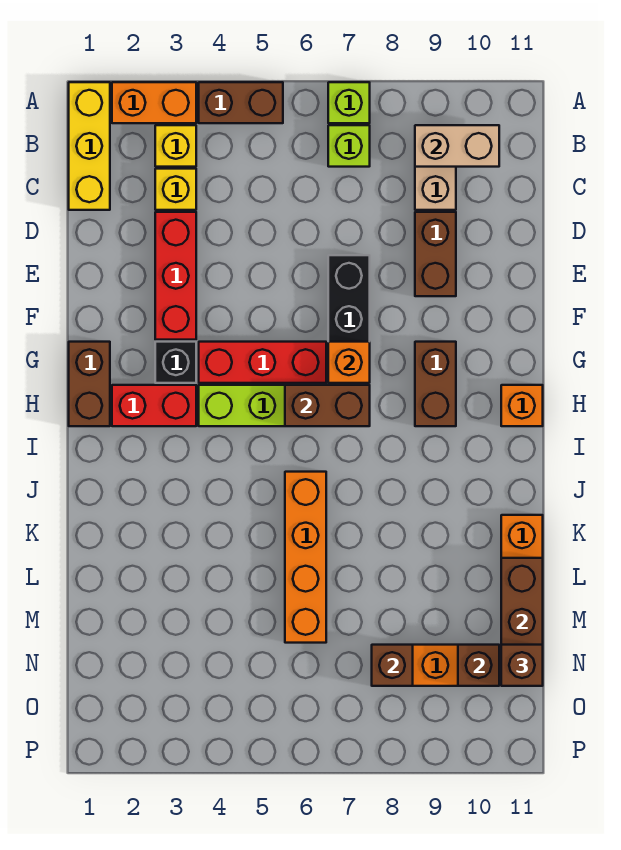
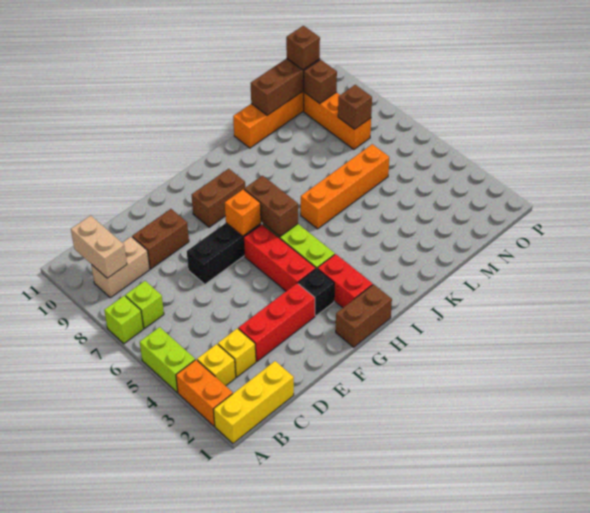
brown brick A4:A5 level 1 -> lime brick A4:A5 level 1
orange brick H11 level 1 -> none

